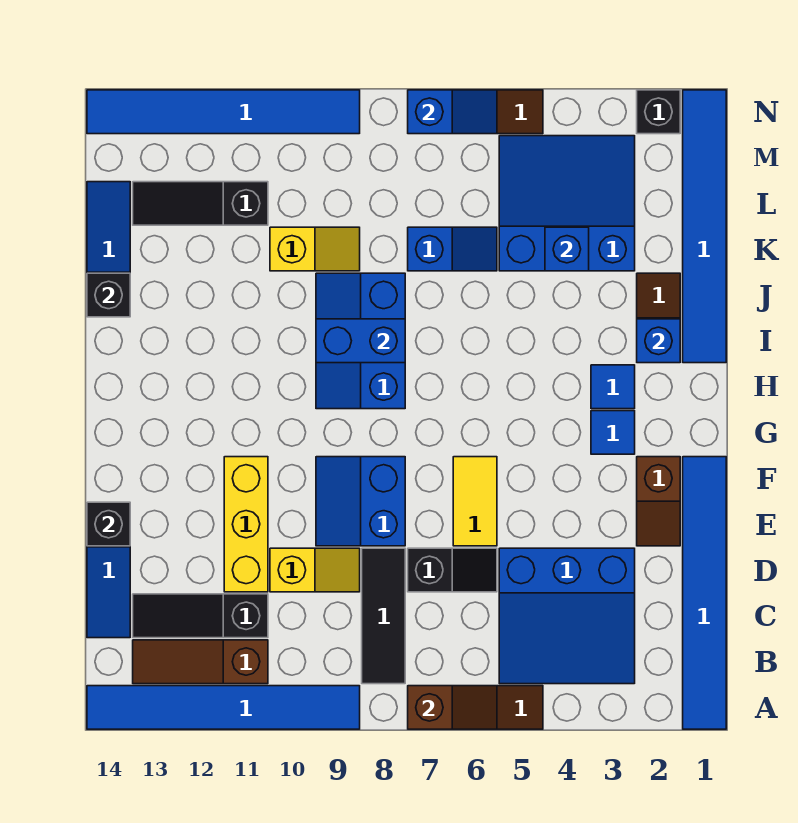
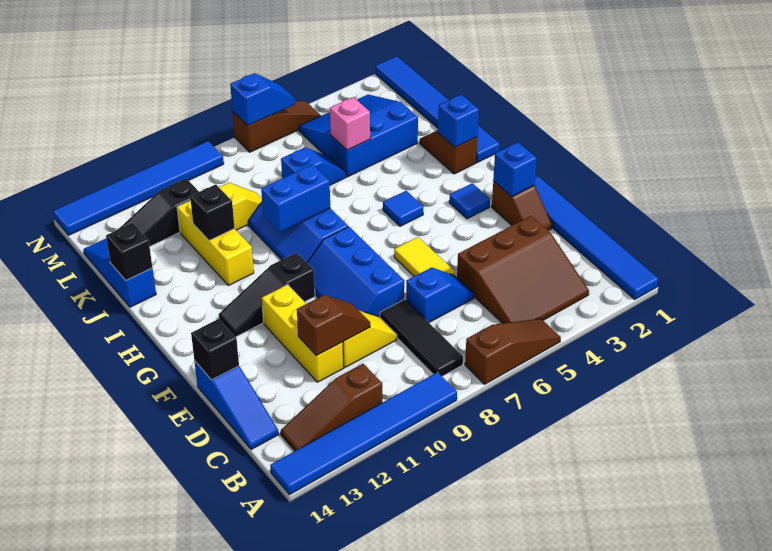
brown slope A6:A7 level 2 top 7 -> brown slope D10:D11 level 2 top 11
blue slope B3:D5 level 1 top D -> brown slope B3:D5 level 1 top D
black slope C11:C13 level 1 top 11 -> black slope G10:G12 level 1 top 10
black slope D6:D7 level 1 top 7 -> blue slope D6:D7 level 1 top 7
blue slope E8:F9 level 1 top 8 -> blue slope E8:G9 level 1 top 8
blue tile H3 level 1 -> blue tile H5 level 1
none -> yellow brick I11:K11 level 1
blue brick K4 level 2 -> blue brick F2 level 2
none -> pink brick K5 level 2
black brick N2 level 1 -> black brick J11 level 2

